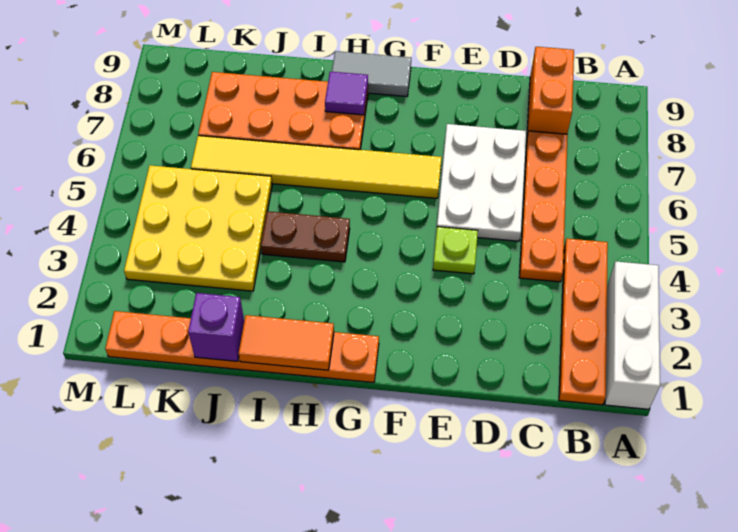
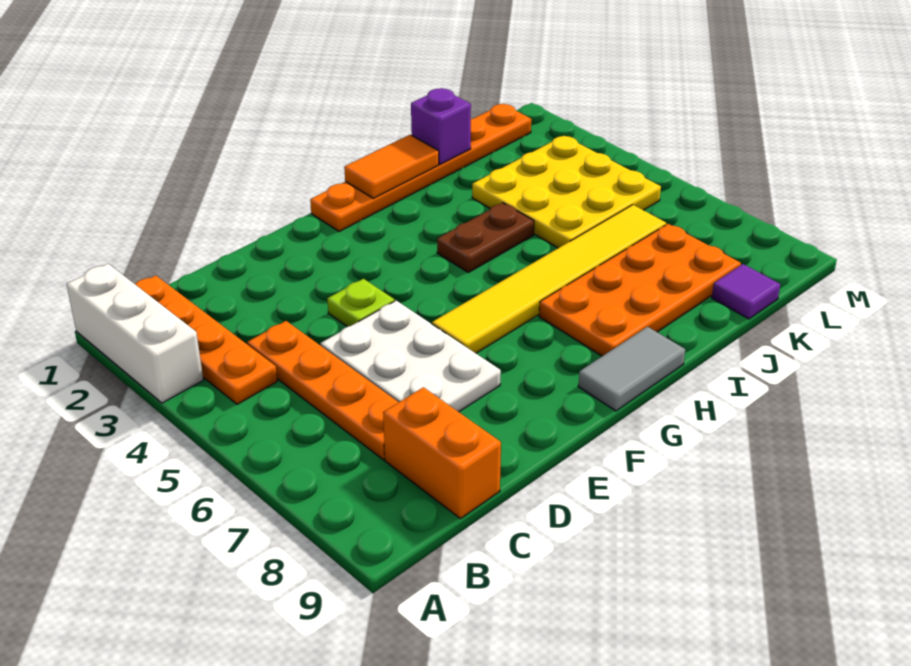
purple tile H8 level 2 -> purple tile K9 level 1

